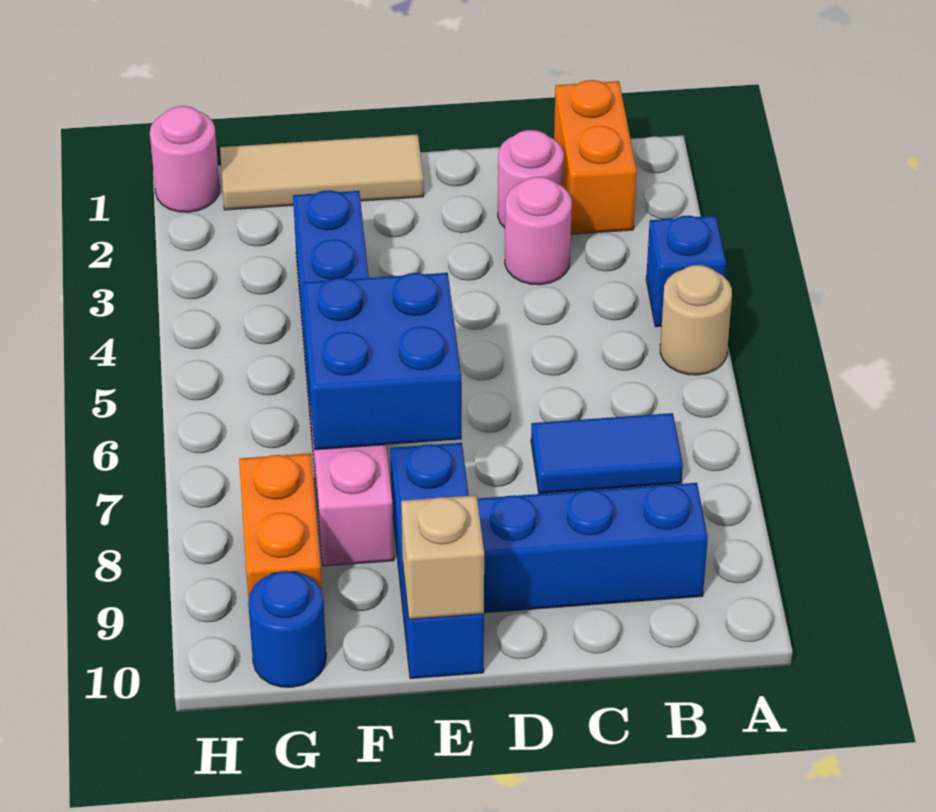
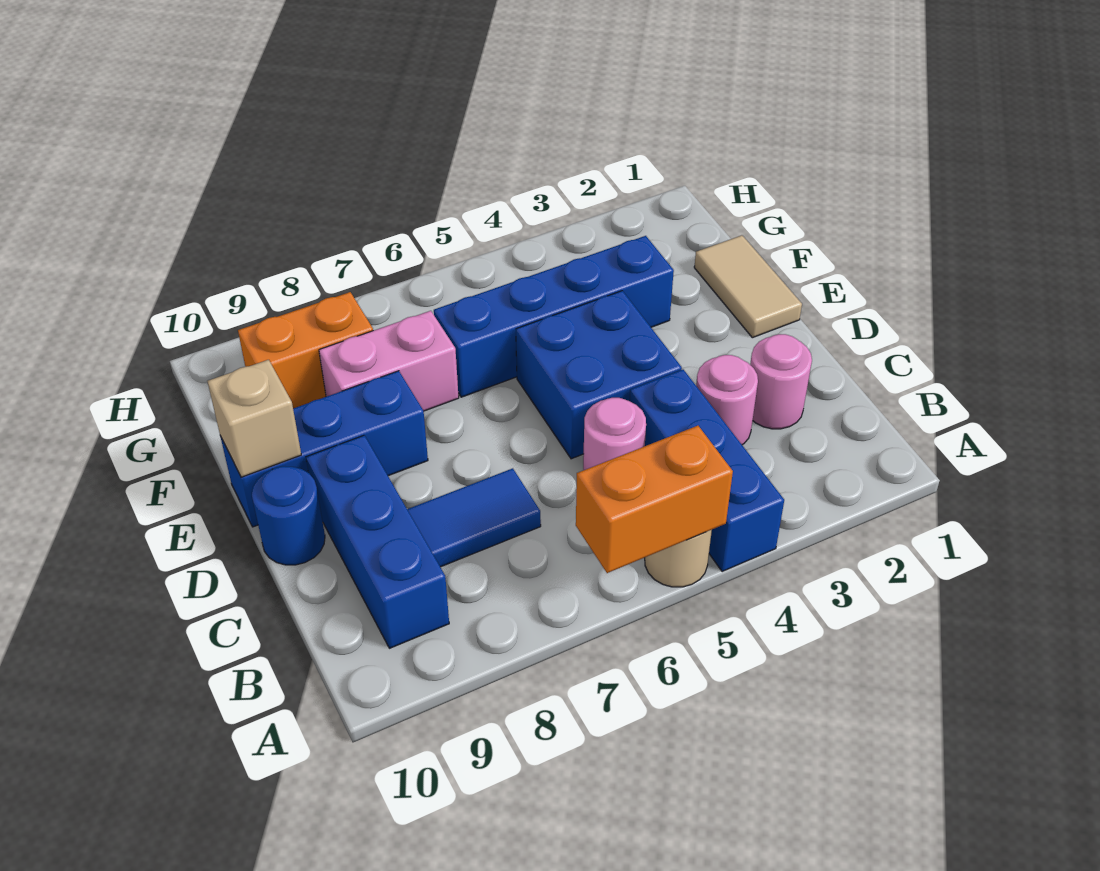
blue brick A4 level 1 -> blue brick A4:C4 level 1
orange brick B1:B2 level 1 -> orange brick A5:A6 level 2
blue tile B7:C7 level 1 -> blue tile C7:C8 level 1
tan tile E1:G1 level 1 -> tan tile E1:F1 level 1
blue brick E6:F7 level 2 -> blue brick D4:E5 level 1
blue round brick G10 level 1 -> blue round brick D10 level 1
pink round brick H1 level 1 -> pink round brick C5 level 1

